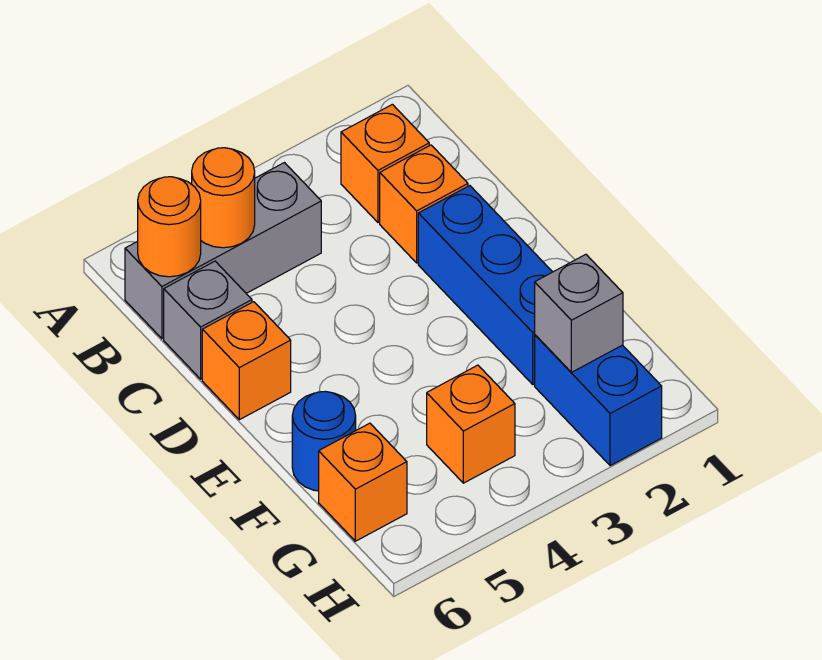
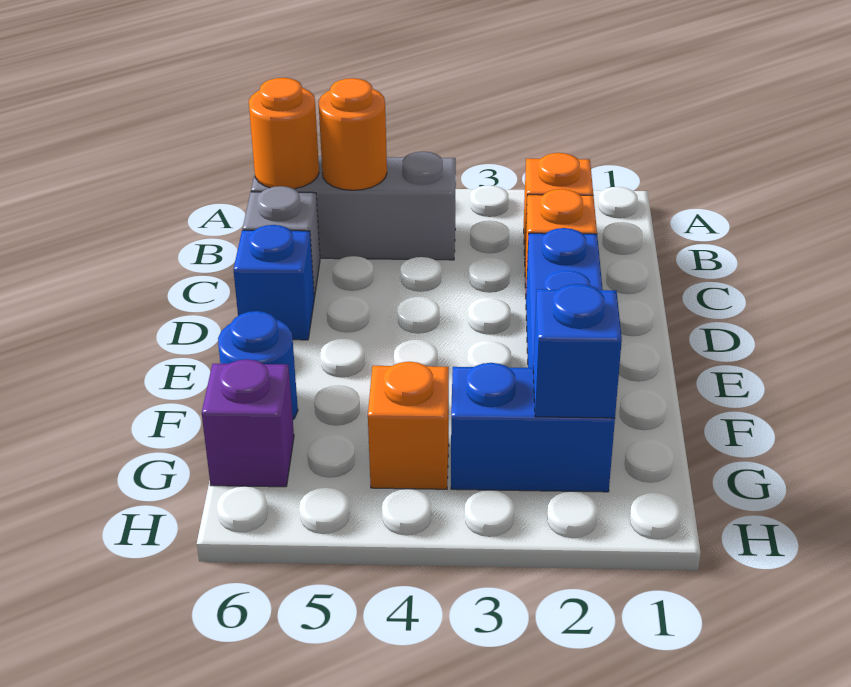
orange brick D6 level 1 -> blue brick D6 level 1
blue brick G2:H2 level 1 -> blue brick G2:G3 level 1
grey brick G2 level 2 -> blue brick G2 level 2
orange brick G6 level 1 -> purple brick G6 level 1

